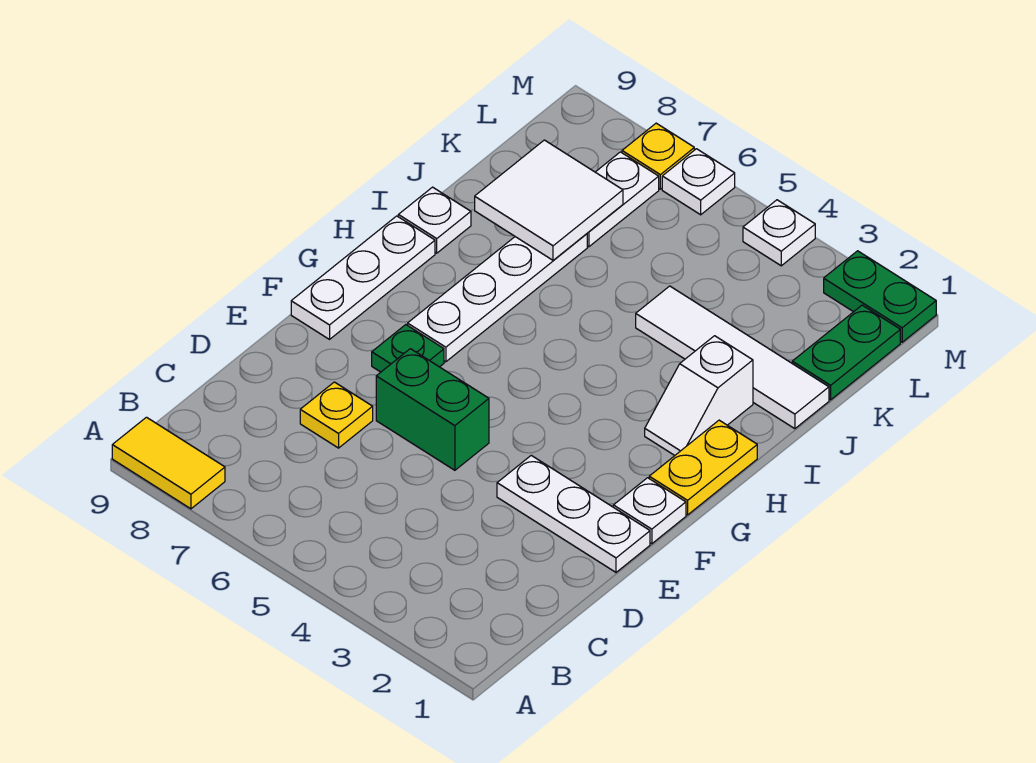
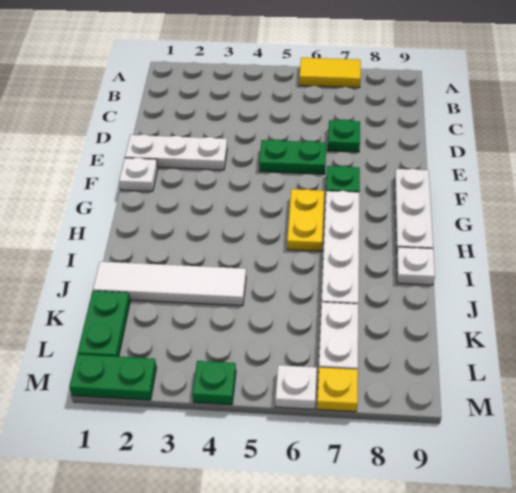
yellow tile A8:A9 level 1 -> yellow tile A6:A7 level 1
yellow plate D7 level 1 -> green plate D7 level 1
green brick E5:E6 level 1 -> green plate E5:E6 level 1
yellow plate G1:H1 level 1 -> yellow plate G6:H6 level 1
white slope H2:I2 level 1 top I -> none
white tile J7:K8 level 2 -> none
white plate M4 level 1 -> green plate M4 level 1

